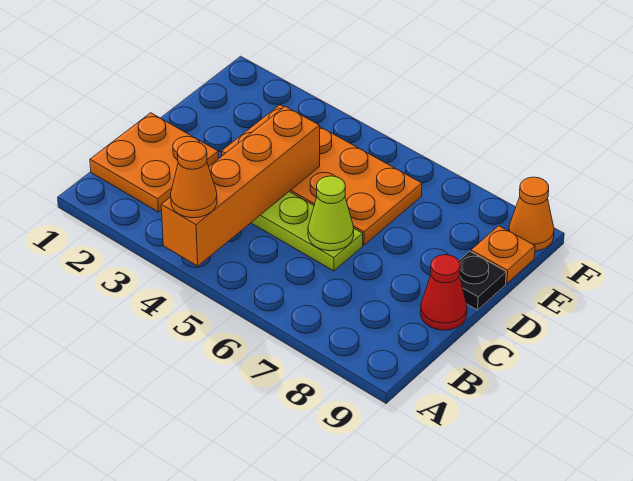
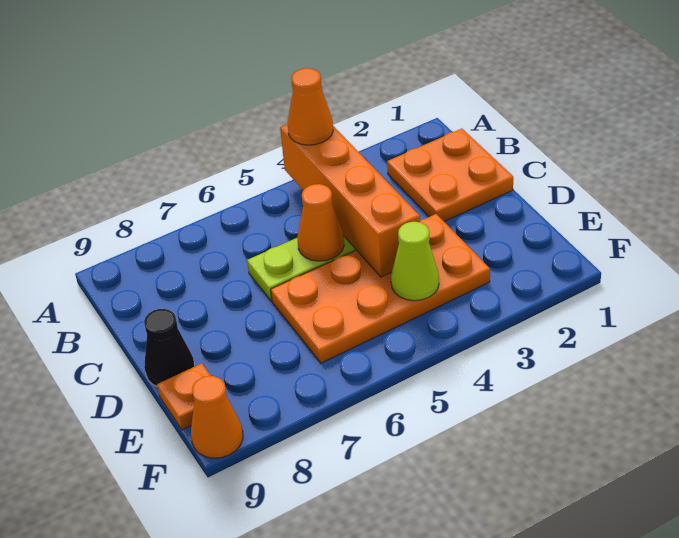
none -> orange cone C5 level 2
lime cone C6 level 2 -> lime cone E4 level 2
red cone C9 level 1 -> none
black plate D9 level 1 -> black cone D9 level 1

